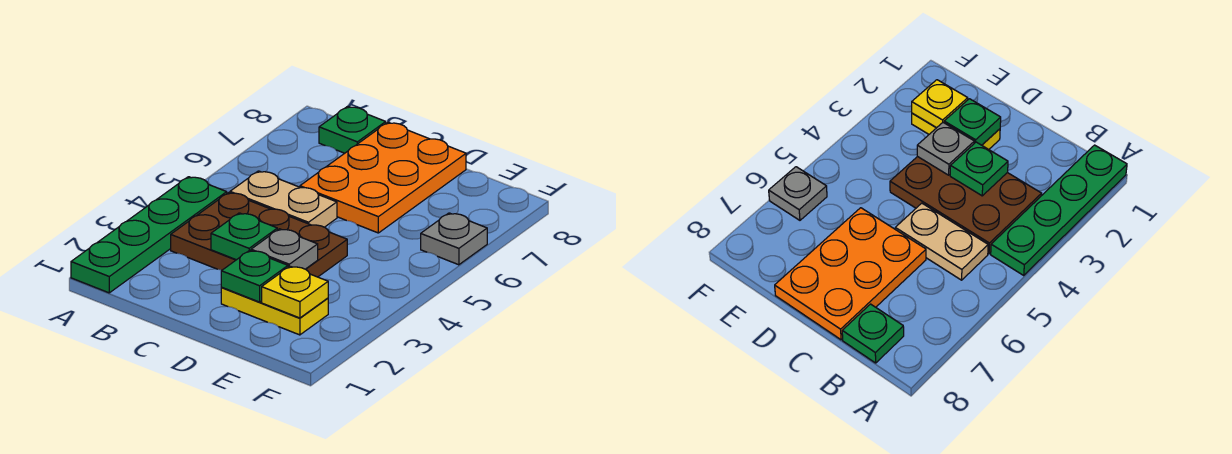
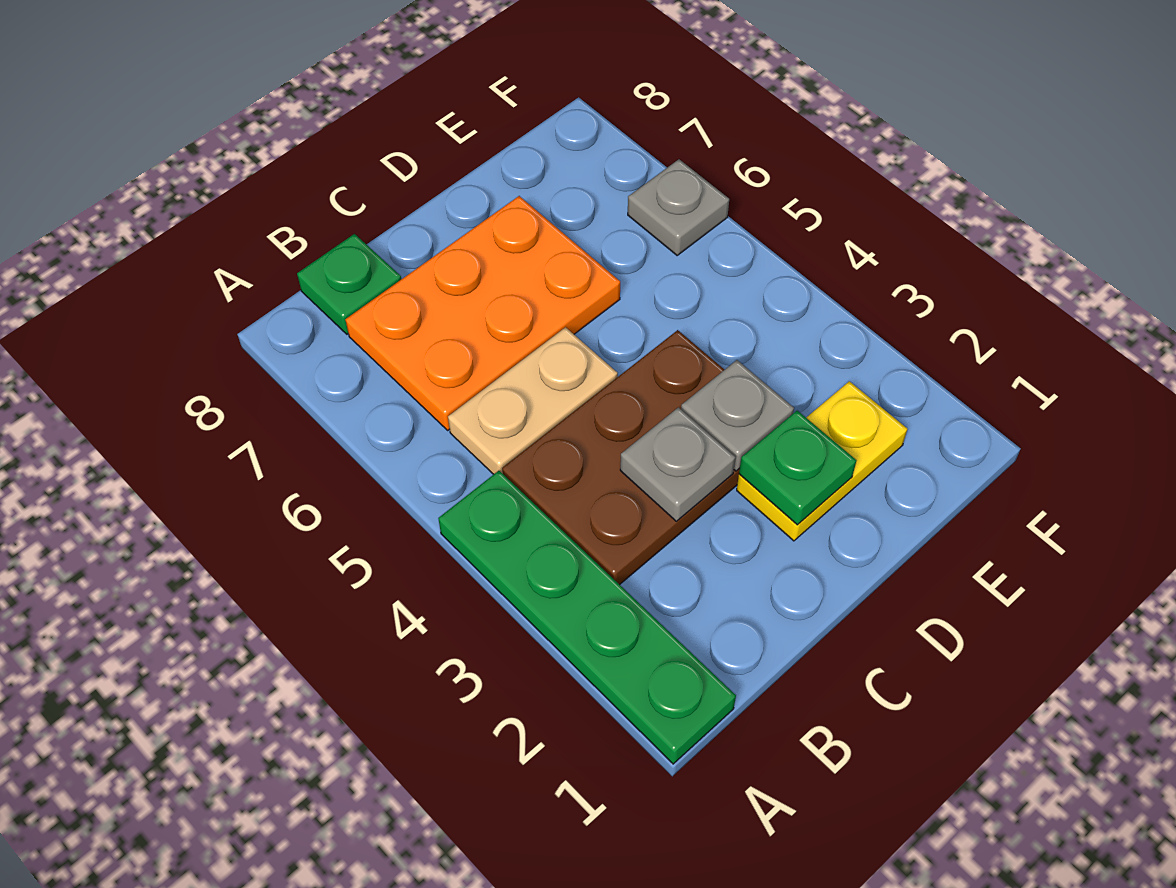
green plate C3 level 2 -> grey plate C3 level 2
orange plate C6:D8 level 1 -> orange plate B6:D7 level 1
yellow plate E2 level 2 -> none

